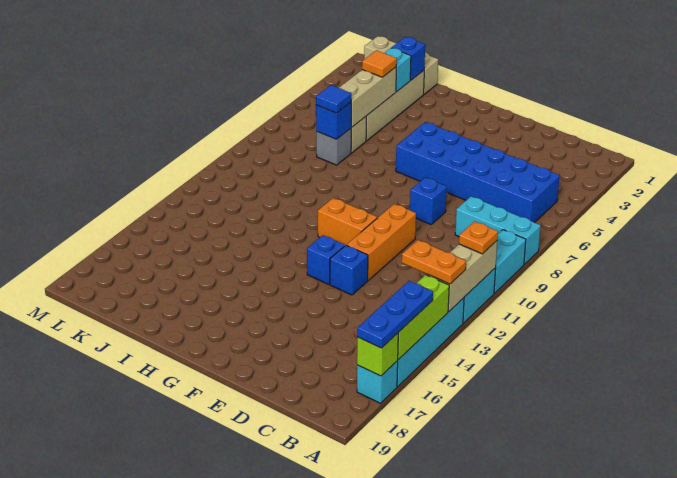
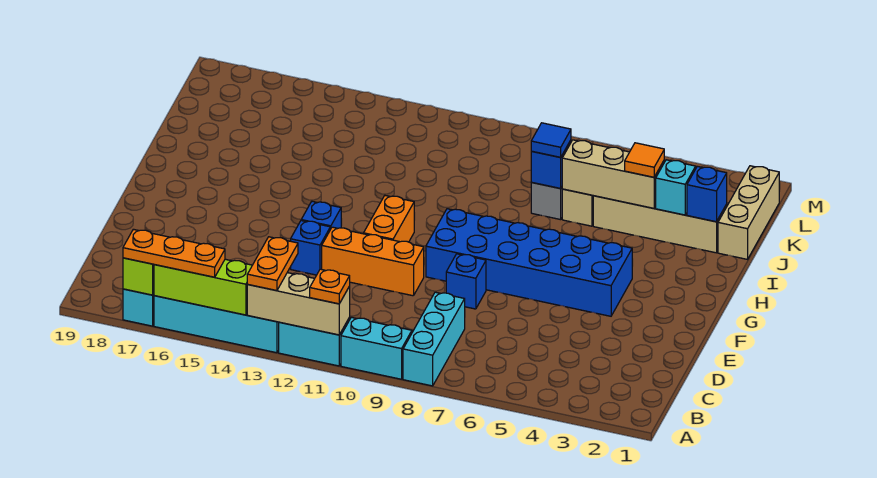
blue plate A15:A17 level 3 -> orange plate A15:A17 level 3
blue brick B5:G6 level 1 -> blue brick F4:G9 level 1

